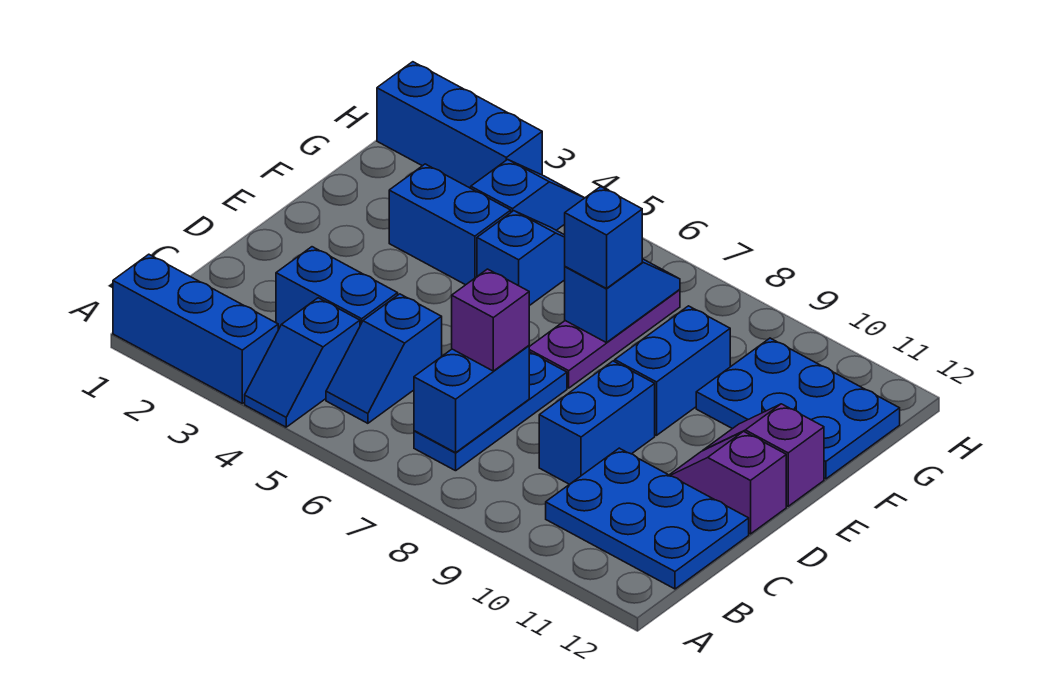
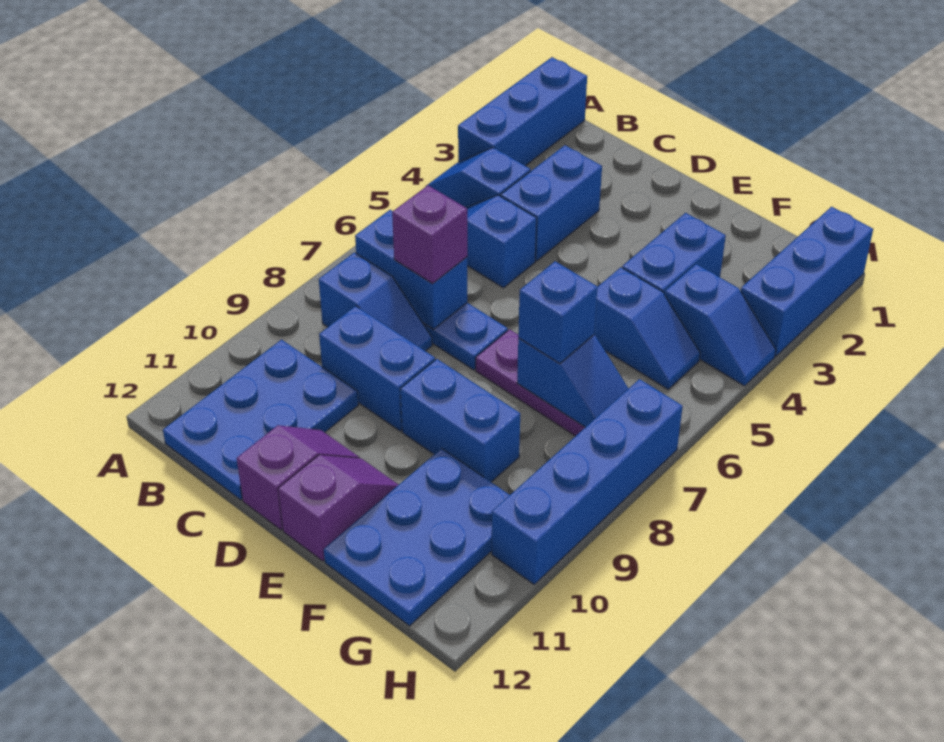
none -> blue slope B8:C8 level 1 top B
none -> blue brick H7:H10 level 1

